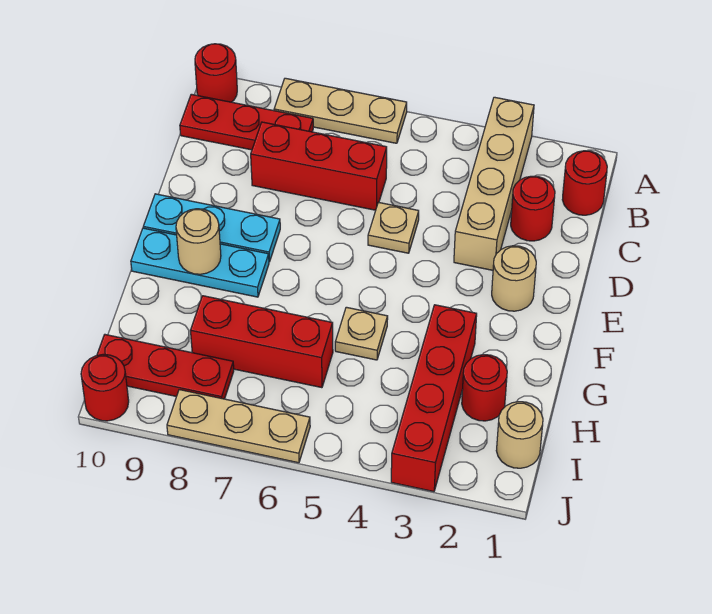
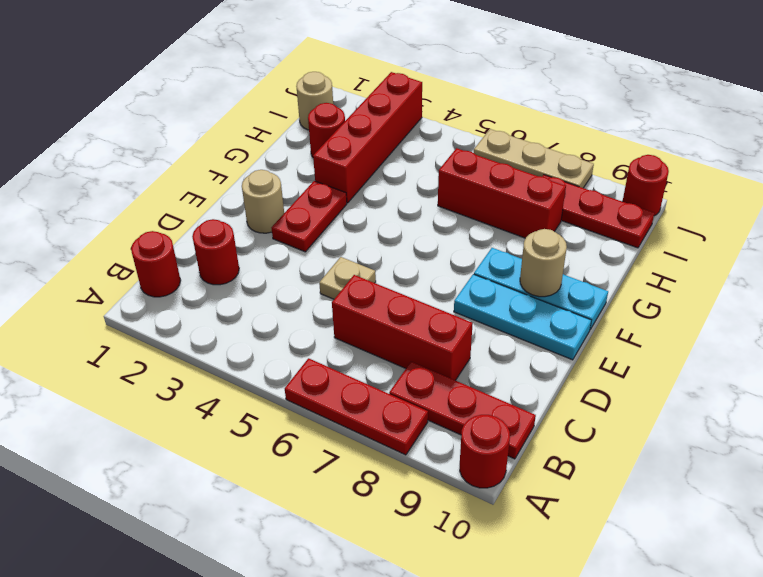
tan brick A3:D3 level 1 -> none
tan plate A6:A8 level 1 -> red plate A6:A8 level 1
none -> red plate E3:F3 level 1
tan plate G5 level 1 -> none

